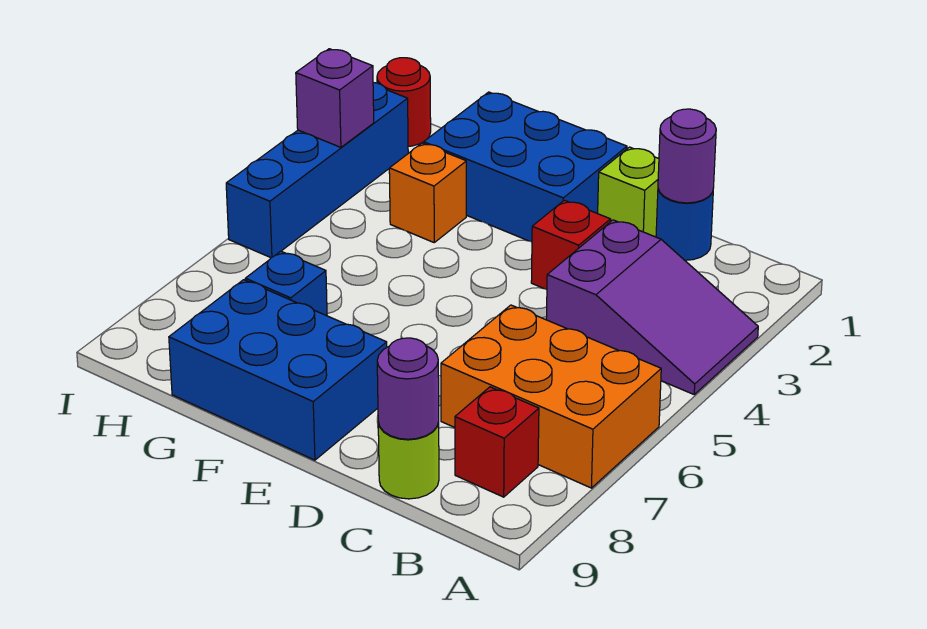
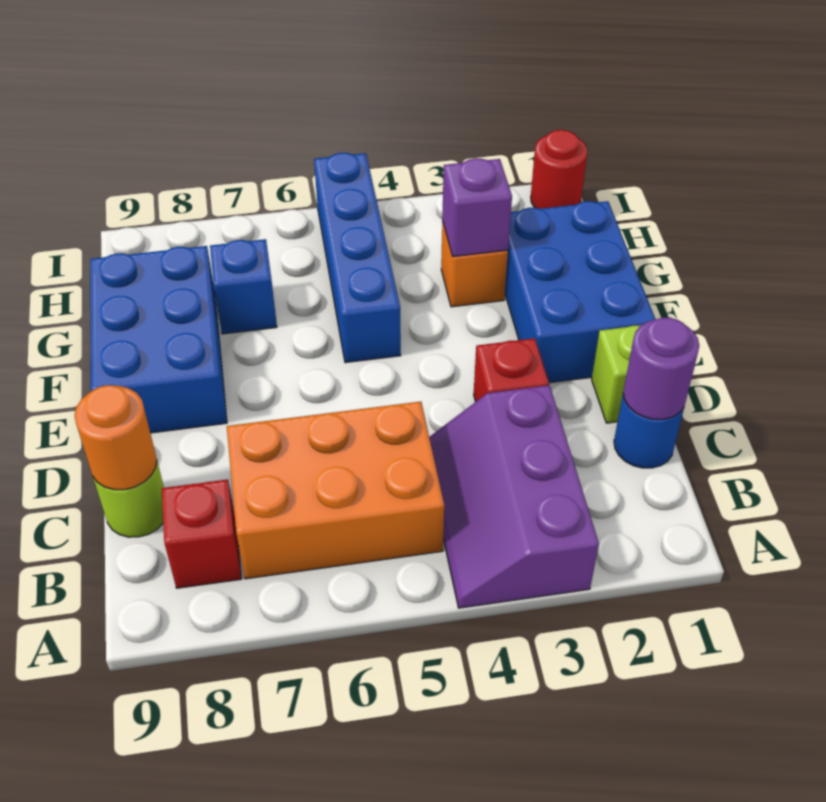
purple slope A3:C4 level 1 top C -> purple slope A3:C4 level 1 top 3
orange brick A6:C7 level 1 -> orange brick B5:C7 level 1
purple round brick C9 level 2 -> orange round brick C9 level 2
blue brick I2:I5 level 1 -> blue brick F5:I5 level 1
purple brick I3 level 2 -> purple brick G3 level 2

